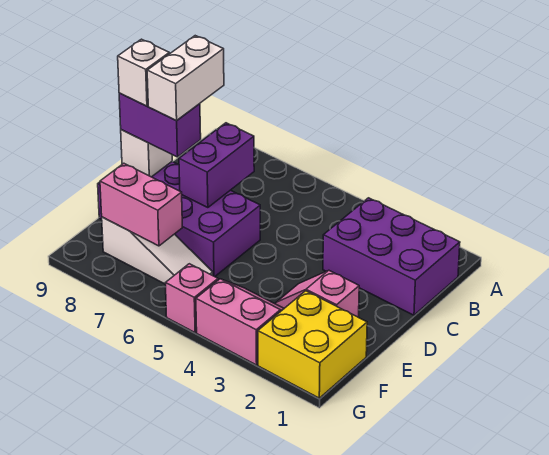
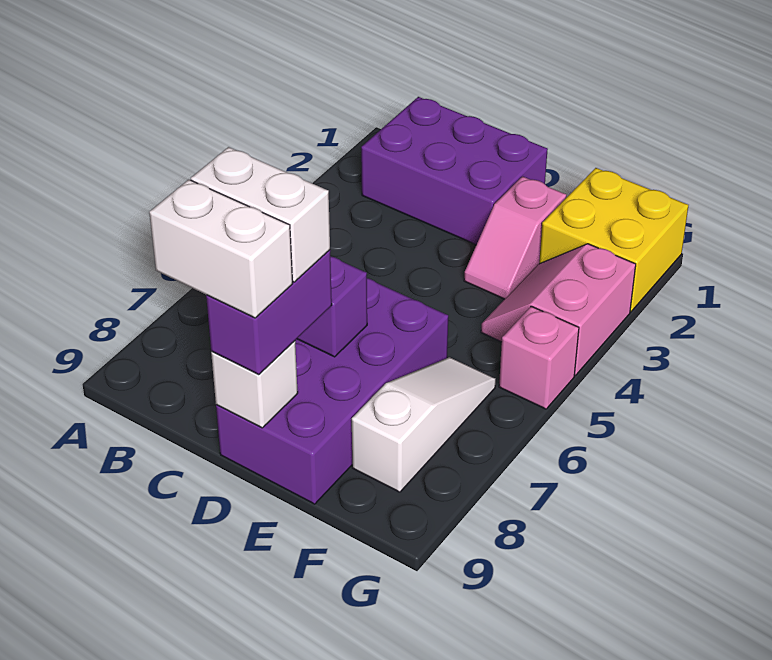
purple brick B1:C3 level 1 -> purple brick B1:D2 level 1
white brick D9 level 4 -> white brick C9:D9 level 4
pink brick F7:F8 level 2 -> none

